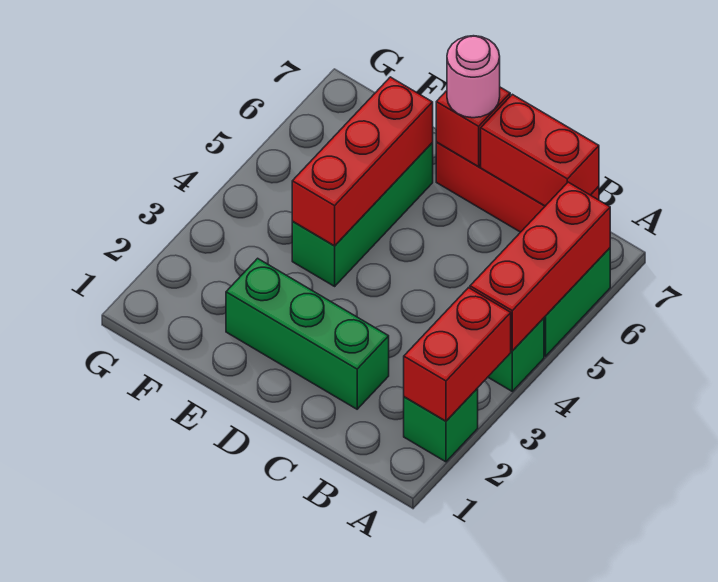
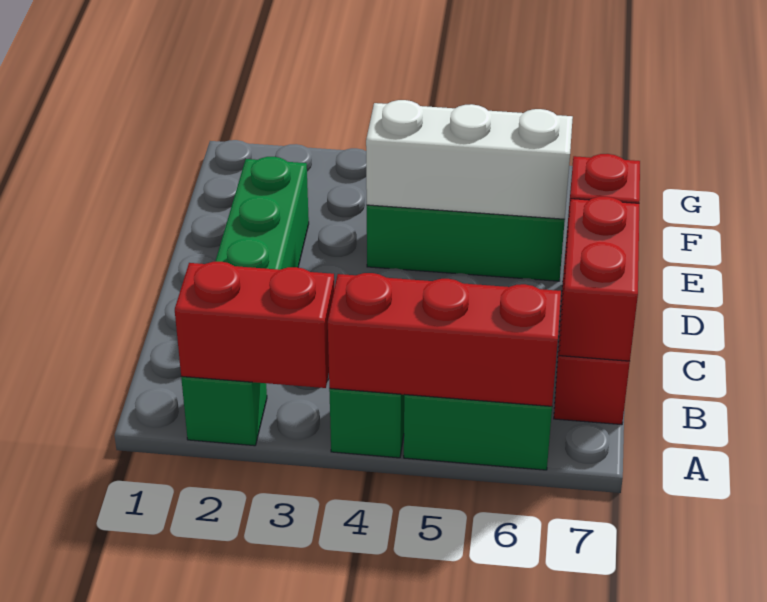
pink round brick D7 level 3 -> none
red brick E4:E6 level 2 -> white brick E4:E6 level 2

